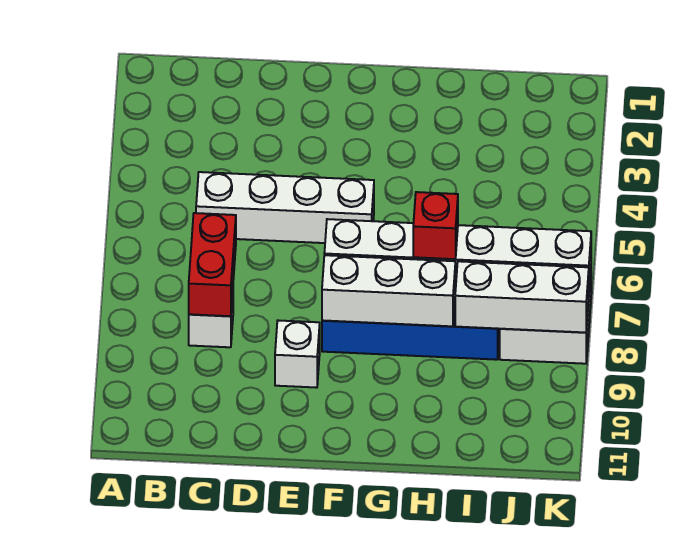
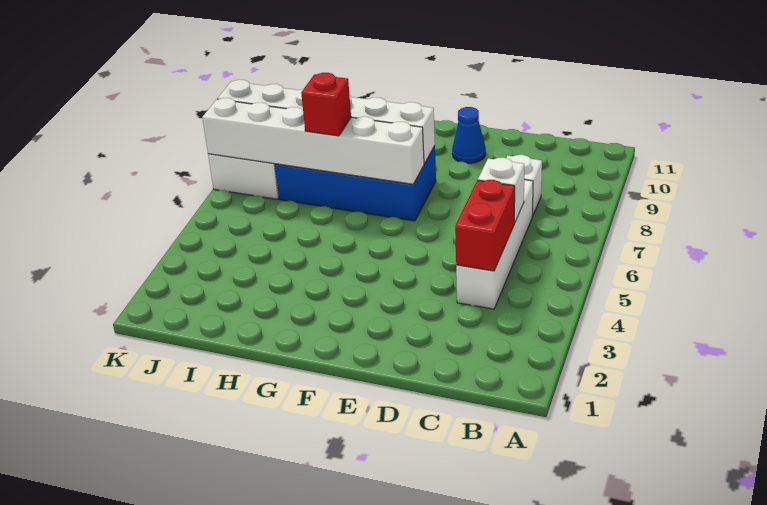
white brick C5:F5 level 1 -> white brick C4:C7 level 1
red brick C7:C8 level 2 -> red brick C4:C5 level 2
white brick E9 level 1 -> white brick C6 level 2
none -> blue cone E10 level 1

